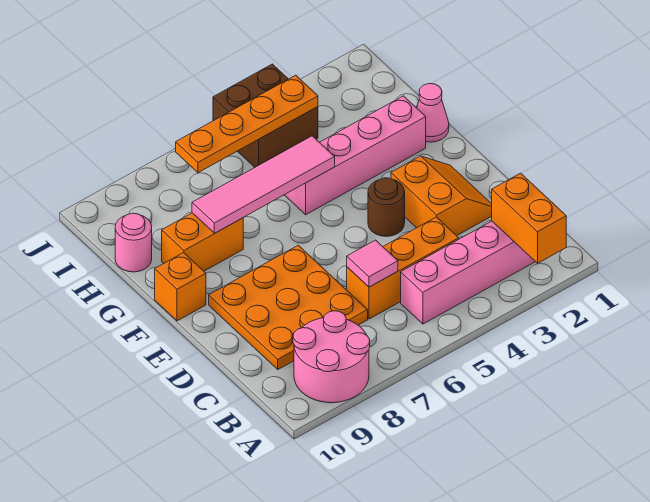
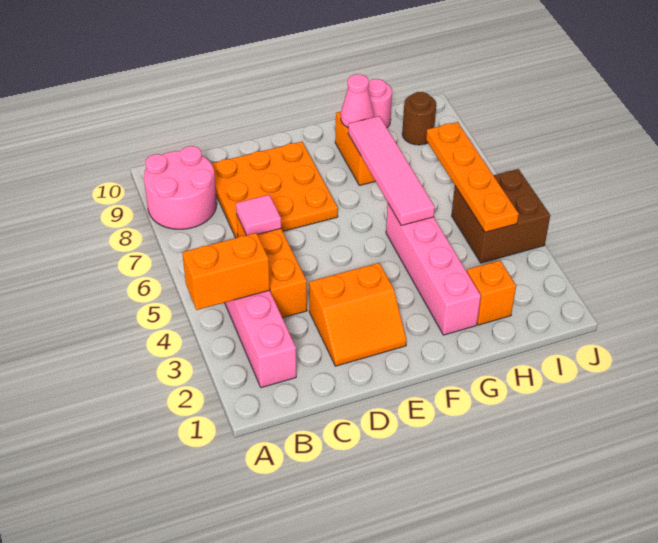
orange brick A2:B2 level 2 -> orange brick A4:B4 level 2
brown round brick E4 level 1 -> brown round brick I9 level 1
orange brick F10 level 1 -> orange brick H2 level 1
pink cone G1 level 1 -> pink cone G9 level 2

